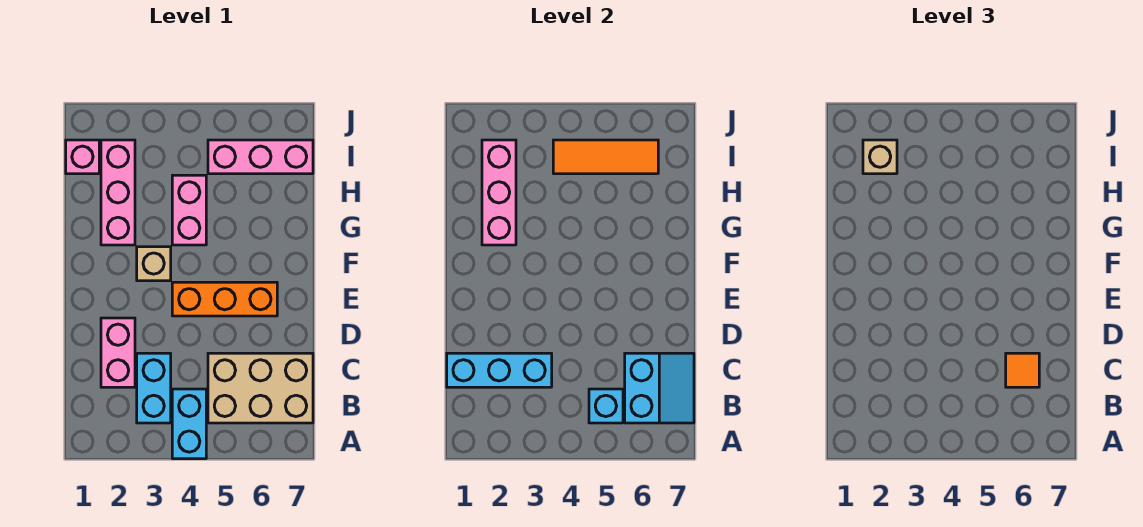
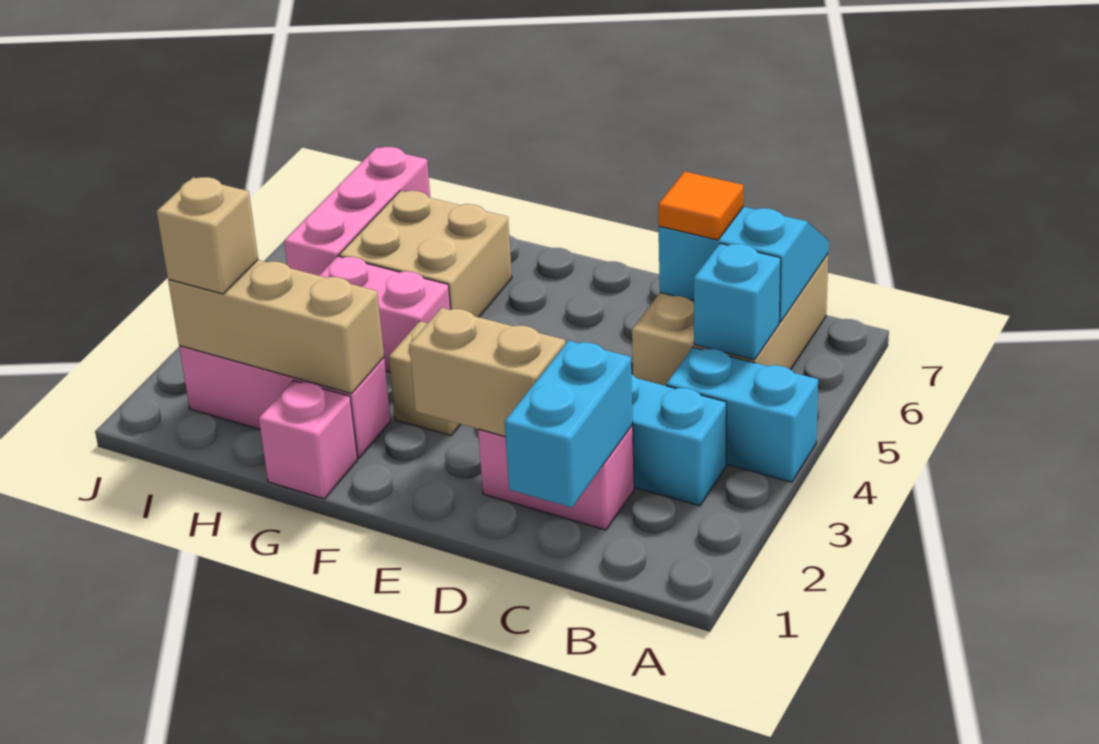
cyan brick C1:C3 level 2 -> cyan brick C1:C2 level 2
none -> tan brick D2:E2 level 2
orange brick E4:E6 level 1 -> none
pink brick G2:I2 level 2 -> tan brick G2:I2 level 2
none -> tan brick G5:H6 level 1
pink brick I1 level 1 -> pink brick G1 level 1
orange tile I4:I6 level 2 -> none

